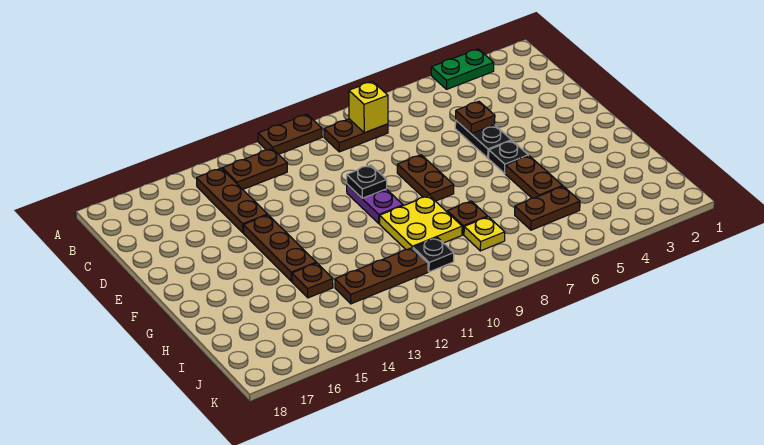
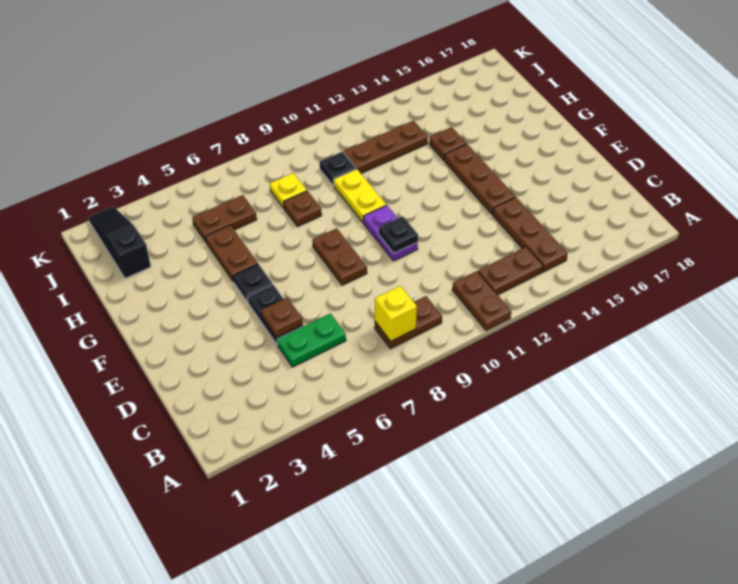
green plate A3:A4 level 1 -> green plate C5:C6 level 1
brown plate A10:A11 level 1 -> brown plate A11:B11 level 1
yellow plate G9:H10 level 1 -> yellow plate G10:H10 level 1
none -> black slope I2:K2 level 1 top I

